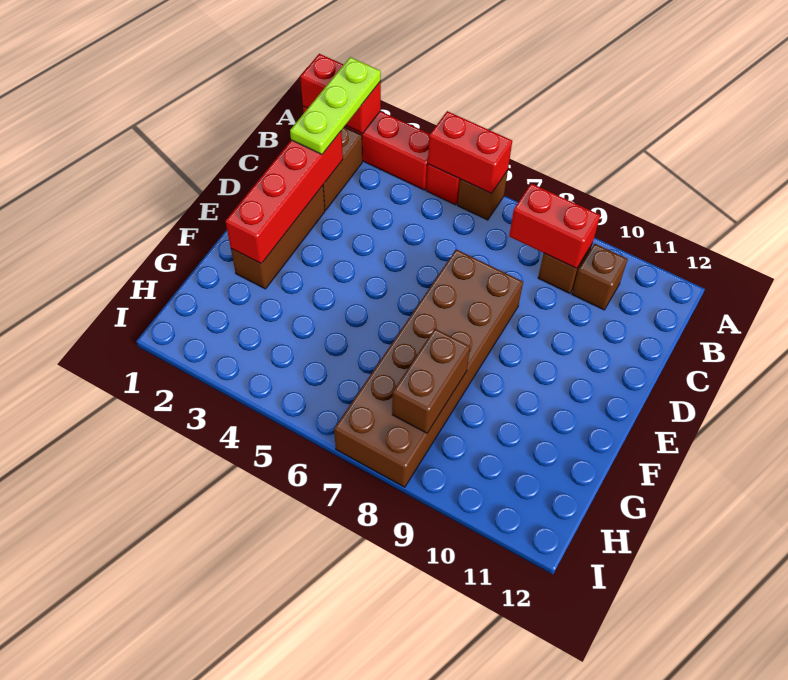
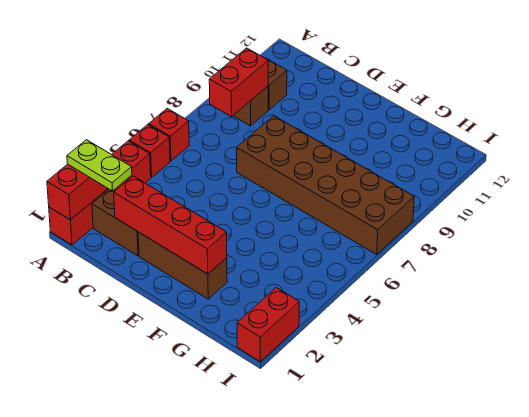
lime plate A2:C2 level 3 -> lime plate A2:B2 level 3
red brick A5:A6 level 2 -> red brick I1:I2 level 1
brown brick A6 level 1 -> red brick A6 level 1
brown brick G8:H8 level 2 -> none

